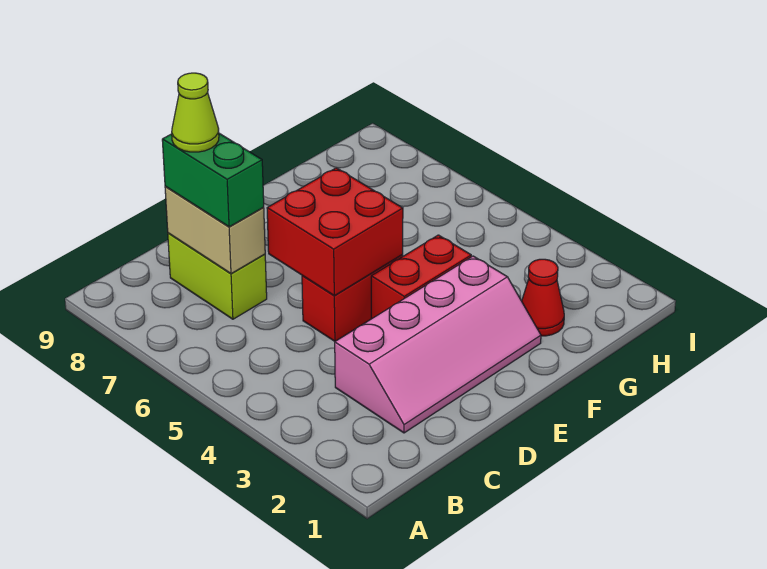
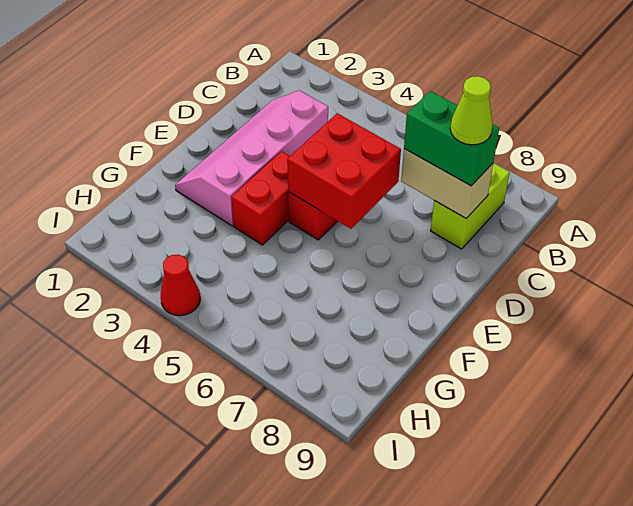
lime brick C7:C8 level 1 -> lime brick B8:C8 level 1
red cone G2 level 1 -> red cone I4 level 1

